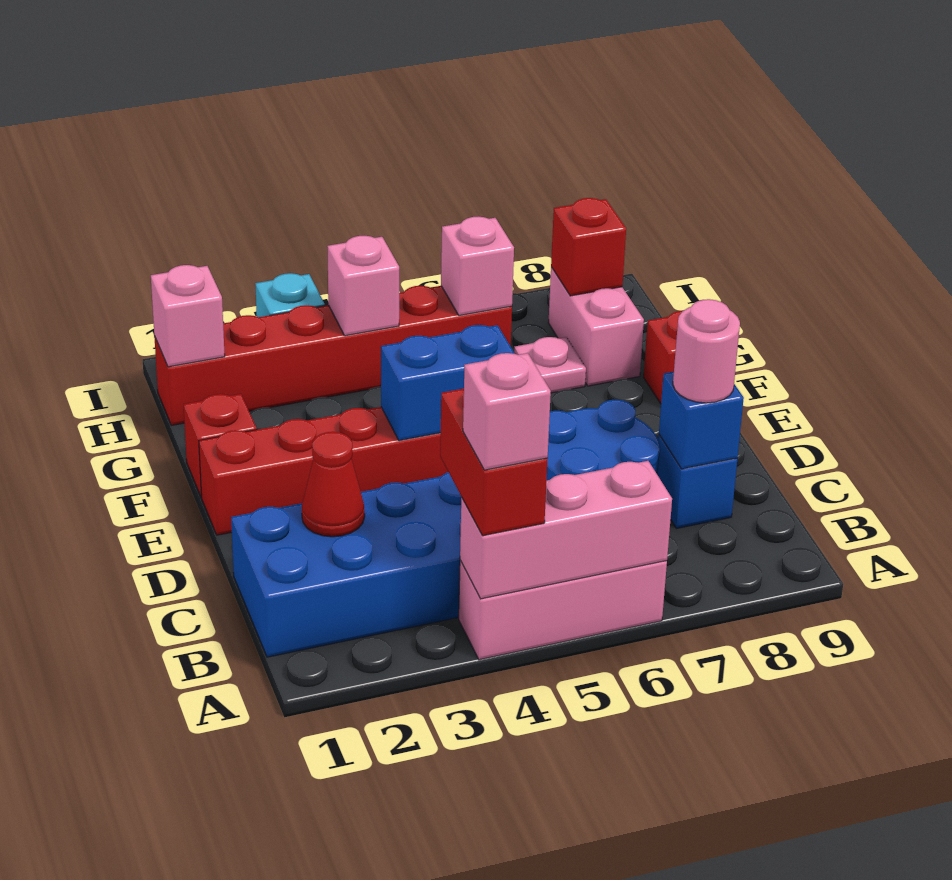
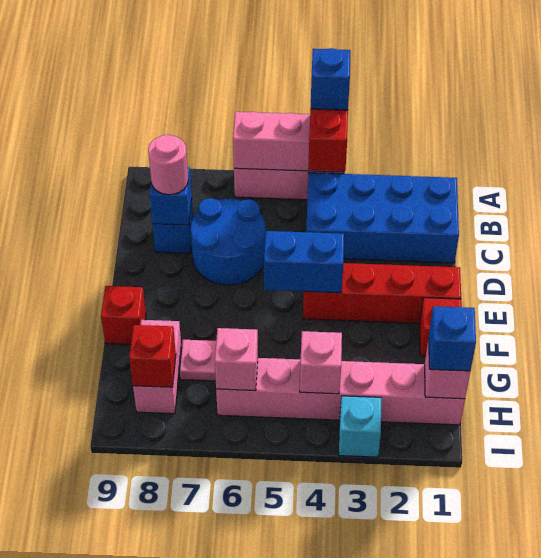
pink brick A4 level 4 -> blue brick A4 level 4
red cone C2 level 2 -> none
red brick H1:H6 level 1 -> pink brick H1:H6 level 1
none -> blue brick H1 level 3

